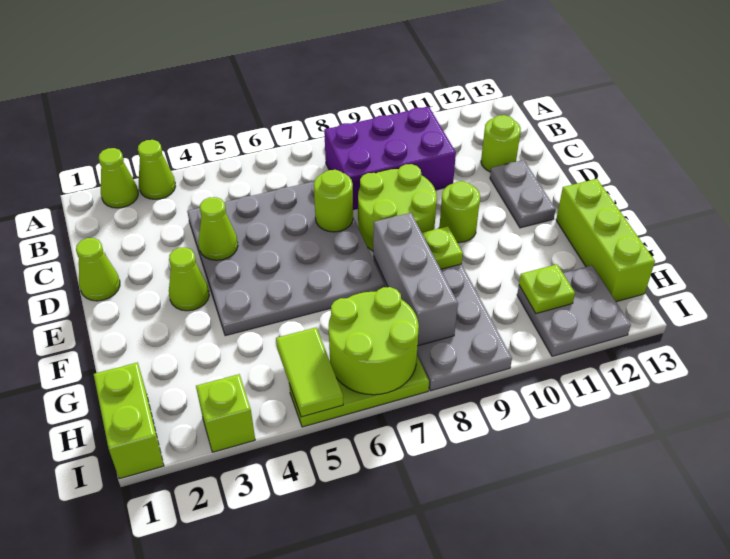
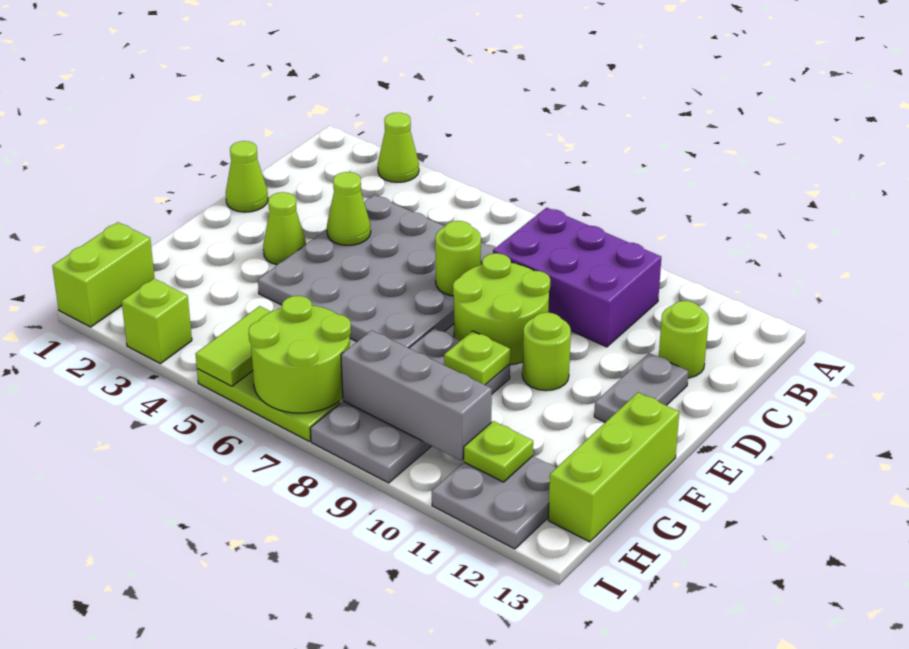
lime cone A2 level 1 -> none
grey brick F8:H8 level 2 -> grey brick H8:H10 level 2

